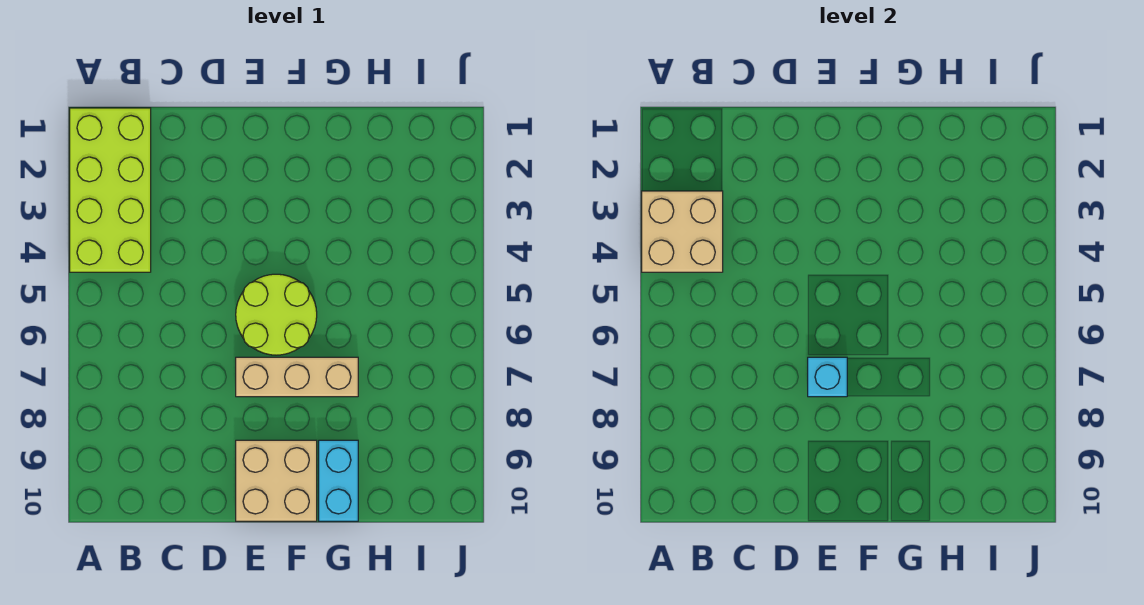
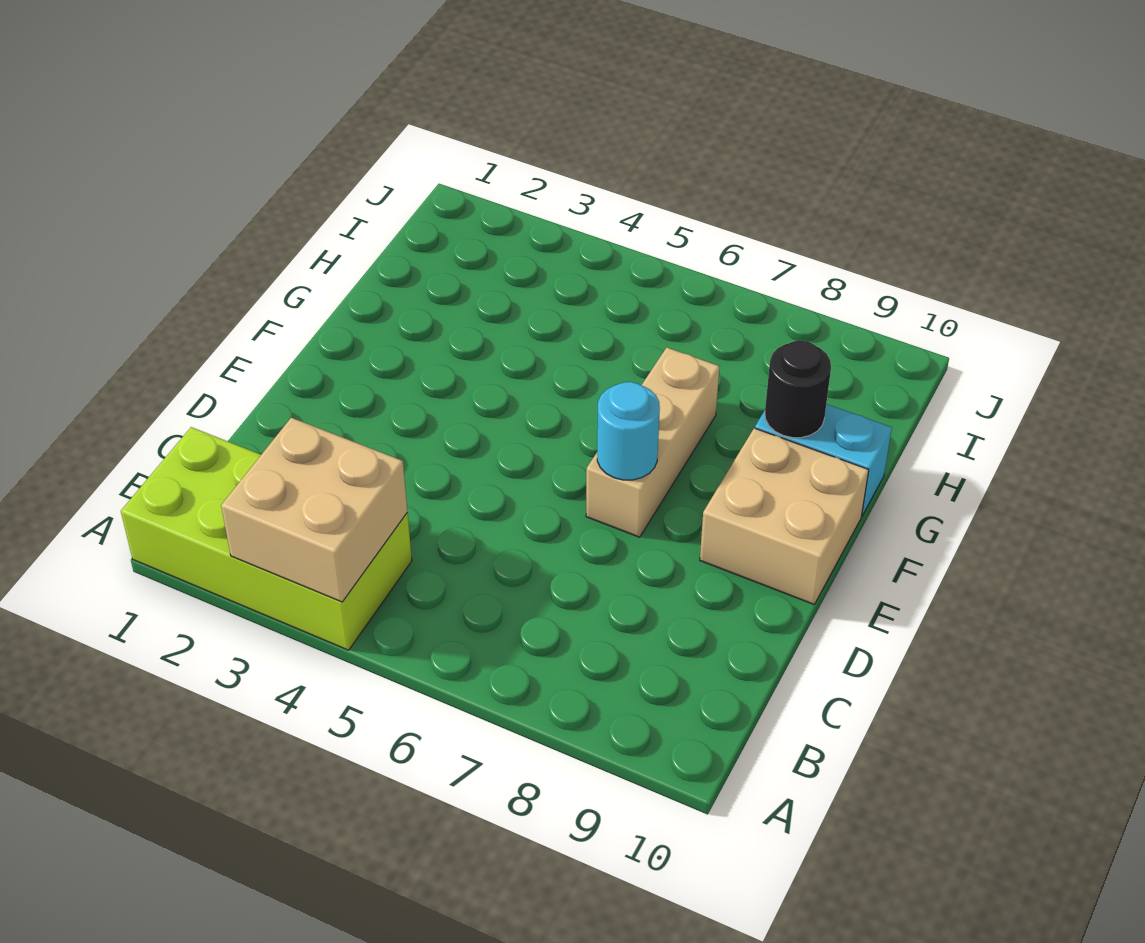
lime round brick E5:F6 level 1 -> none
cyan brick E7 level 2 -> cyan round brick E7 level 2
none -> black round brick G9 level 2

